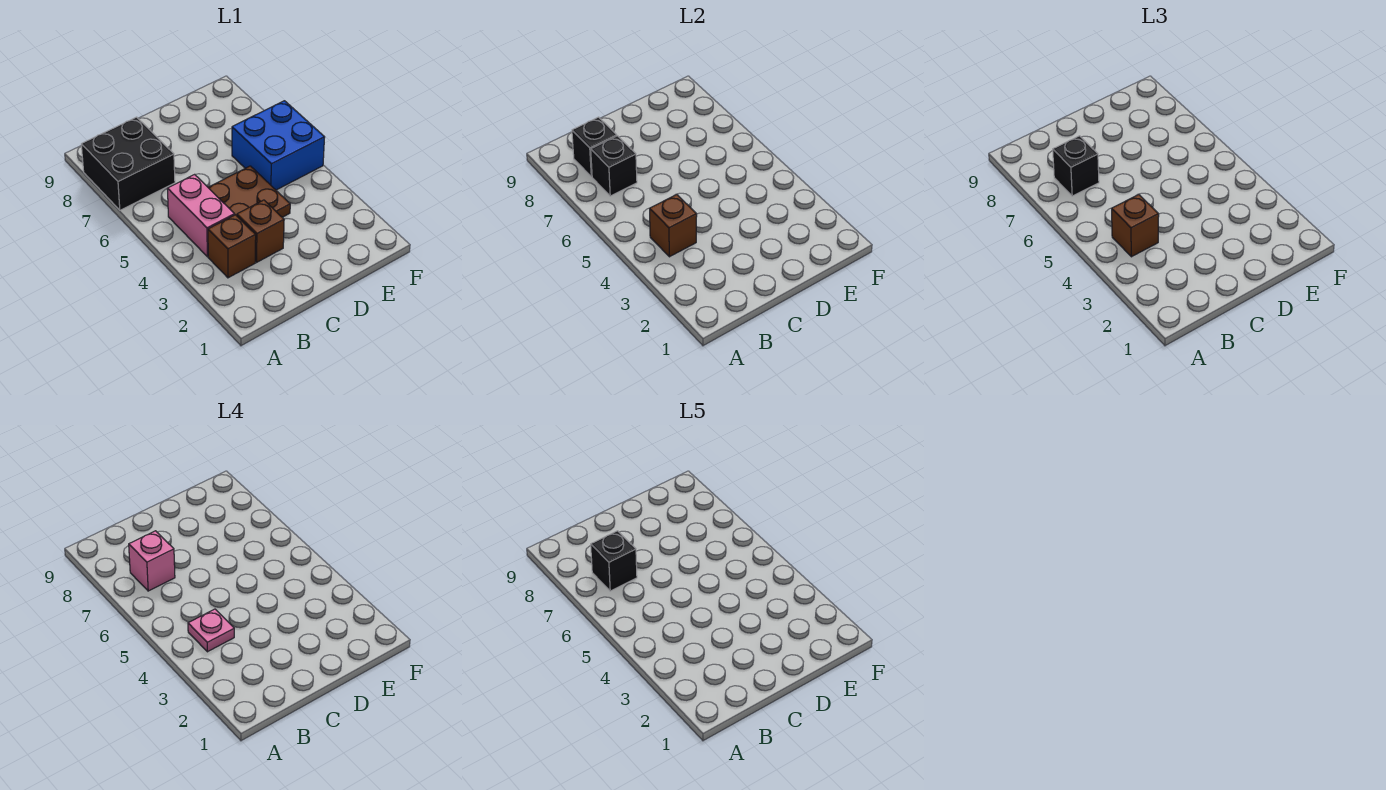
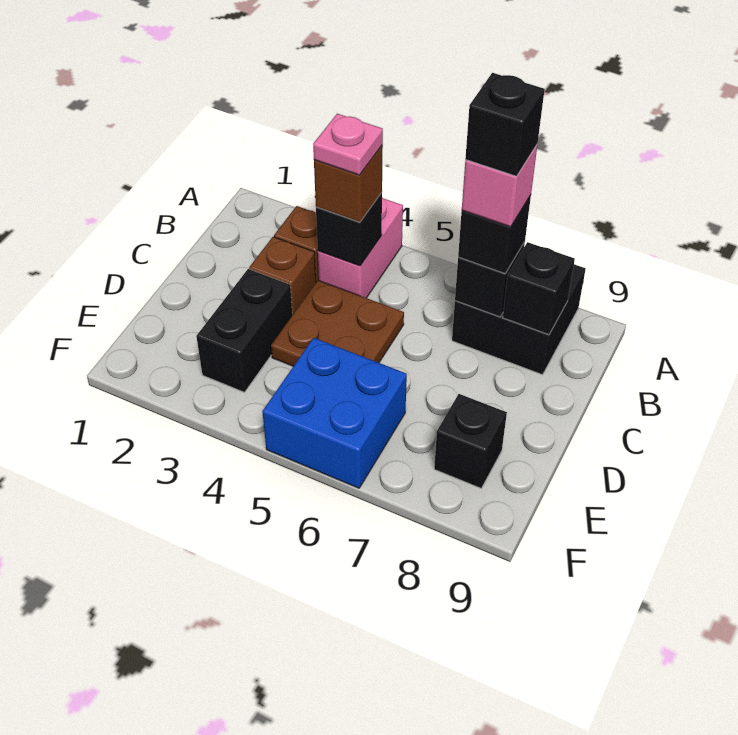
pink brick B4:B5 level 1 -> pink brick A4:B4 level 1
brown brick B4 level 2 -> black brick B4 level 2
none -> black brick D3:E3 level 1
none -> black brick E8 level 1

